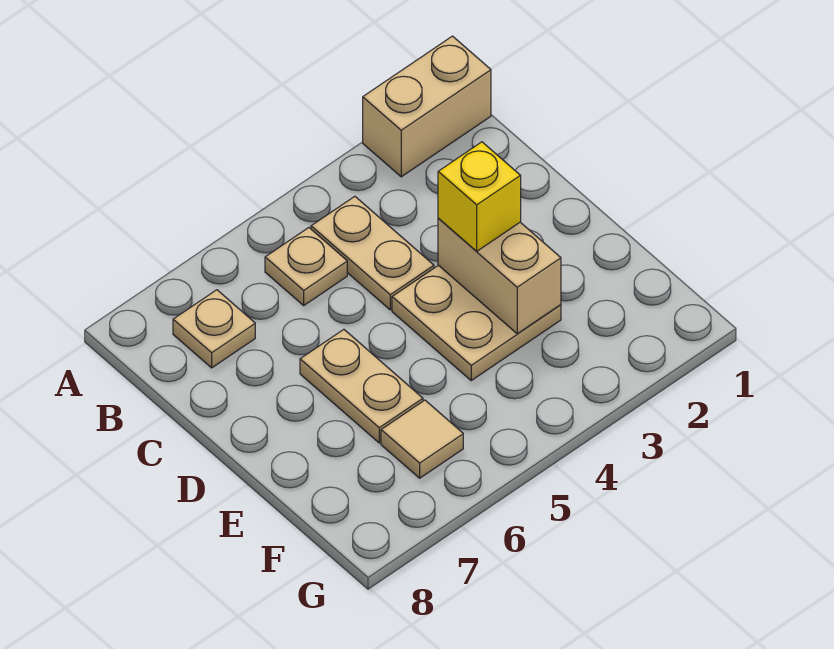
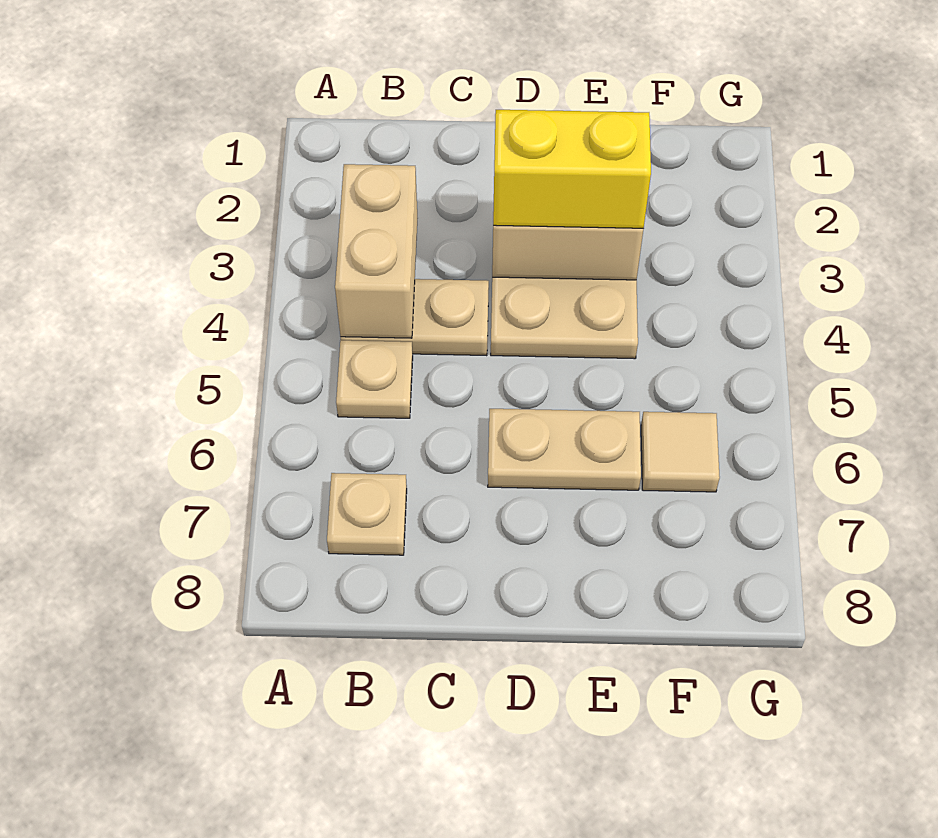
tan brick A1:A2 level 1 -> tan brick B3:B4 level 2
yellow brick D3 level 3 -> yellow brick D3:E3 level 3

